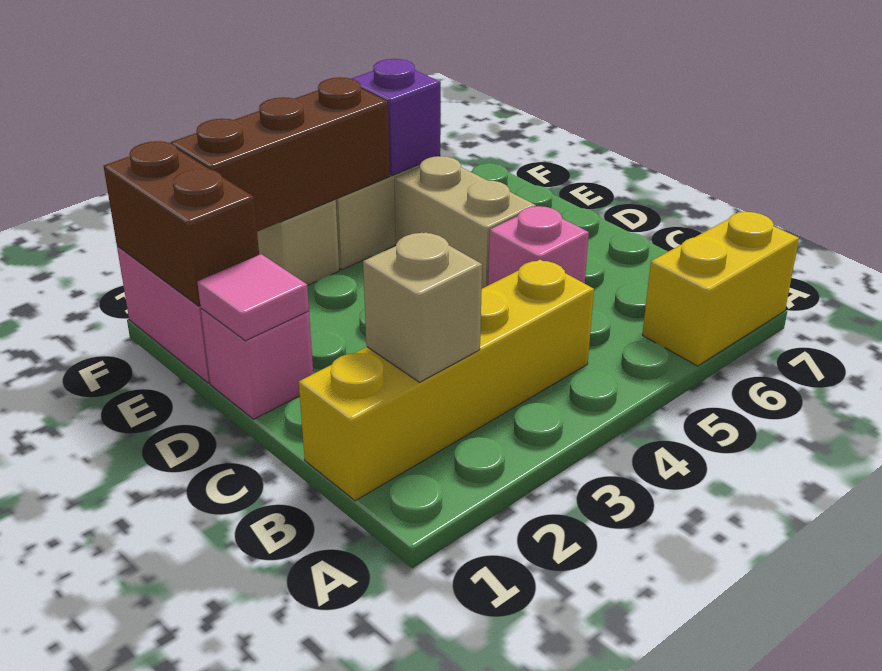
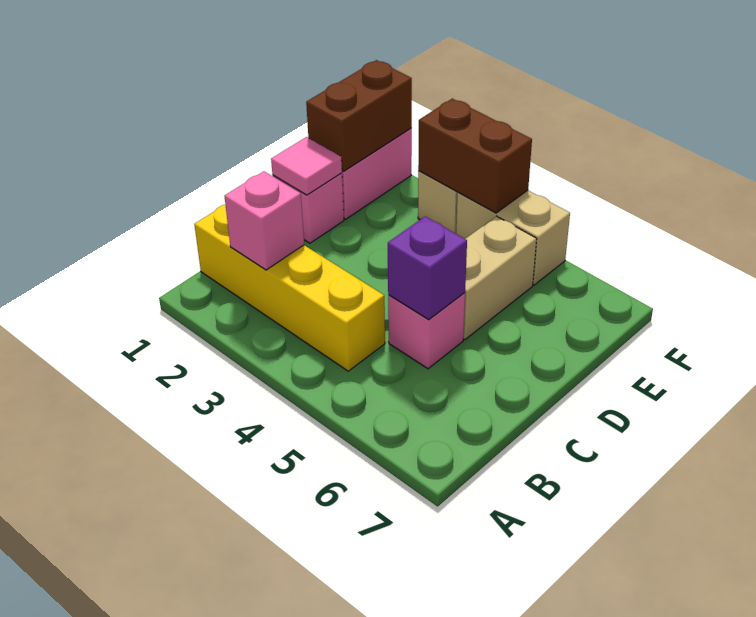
yellow brick A6:A7 level 1 -> none
tan brick B2 level 2 -> pink brick B2 level 2
brown brick F2:F4 level 2 -> brown brick F3:F4 level 2
purple brick F5 level 2 -> purple brick C5 level 2

